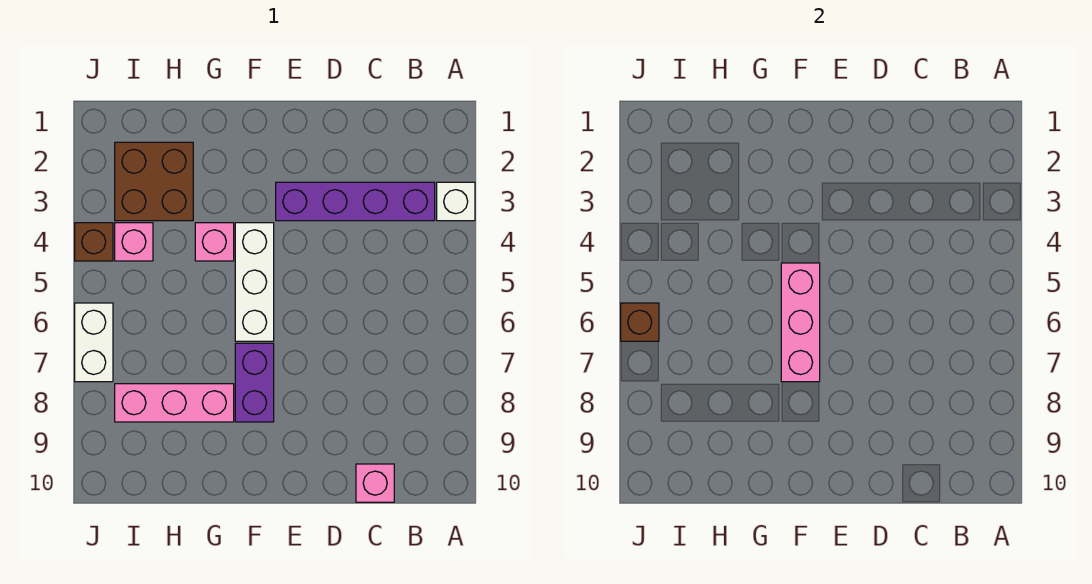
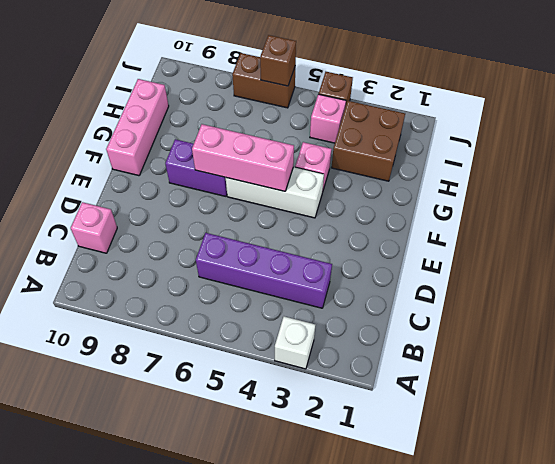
purple brick B3:E3 level 1 -> purple brick C3:C6 level 1
pink brick G8:I8 level 1 -> pink brick F10:H10 level 1
white brick J6:J7 level 1 -> brown brick J6:J7 level 1

